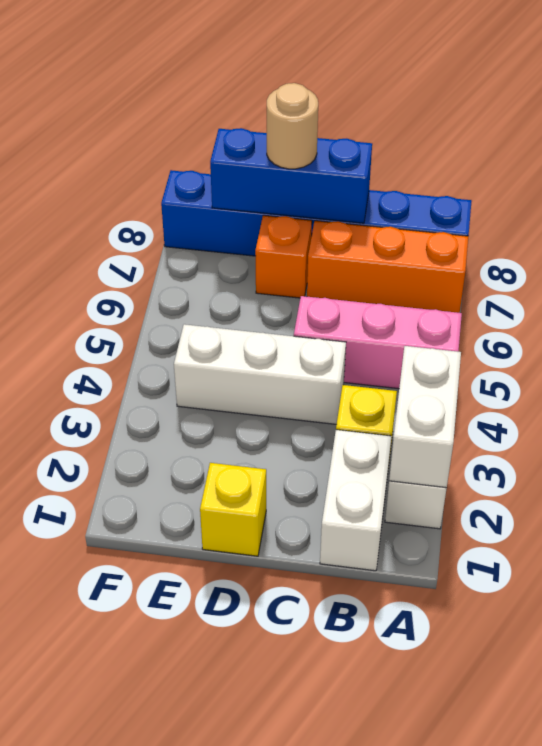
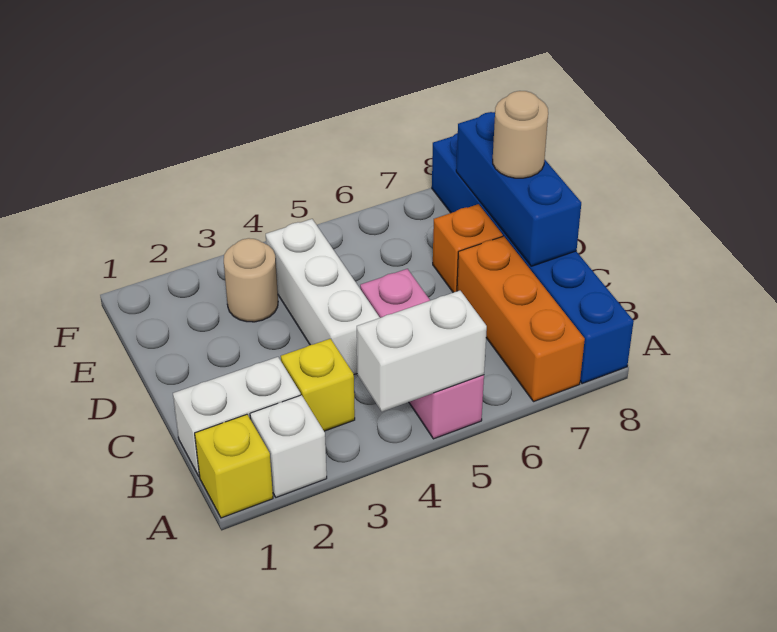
white brick A2:A3 level 2 -> white brick A4:A5 level 2
yellow brick D1 level 1 -> yellow brick A1 level 1
none -> tan round brick E3 level 1

